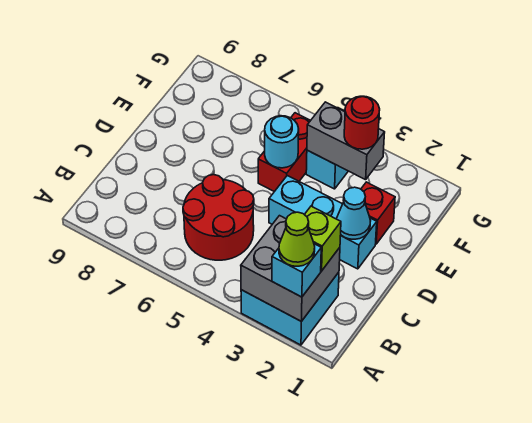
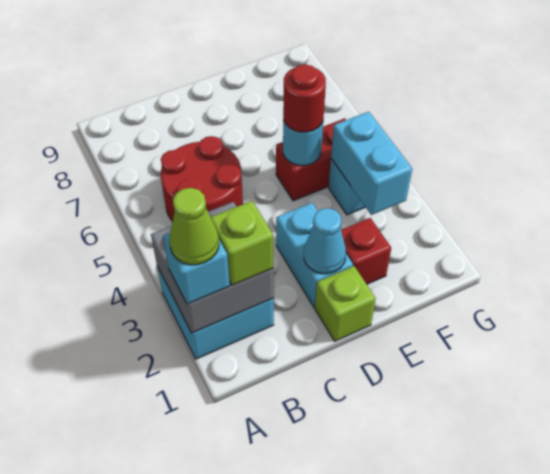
none -> lime brick D1 level 1
cyan brick D2:D4 level 1 -> cyan brick D2:D3 level 1
grey brick F3:F4 level 2 -> cyan brick F3:F4 level 2
red round brick F3 level 3 -> red round brick E5 level 3

